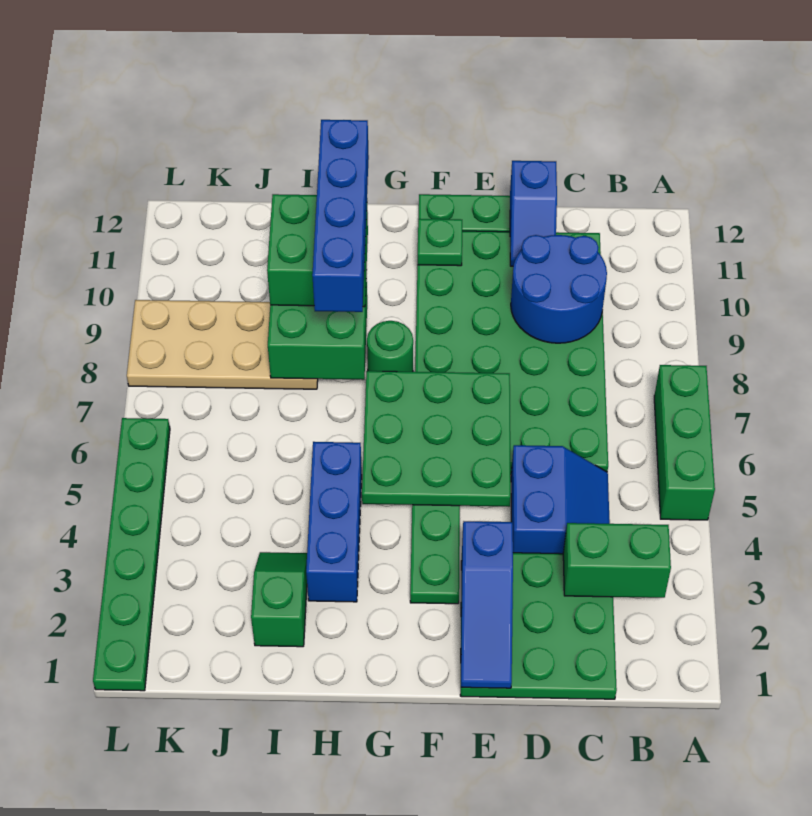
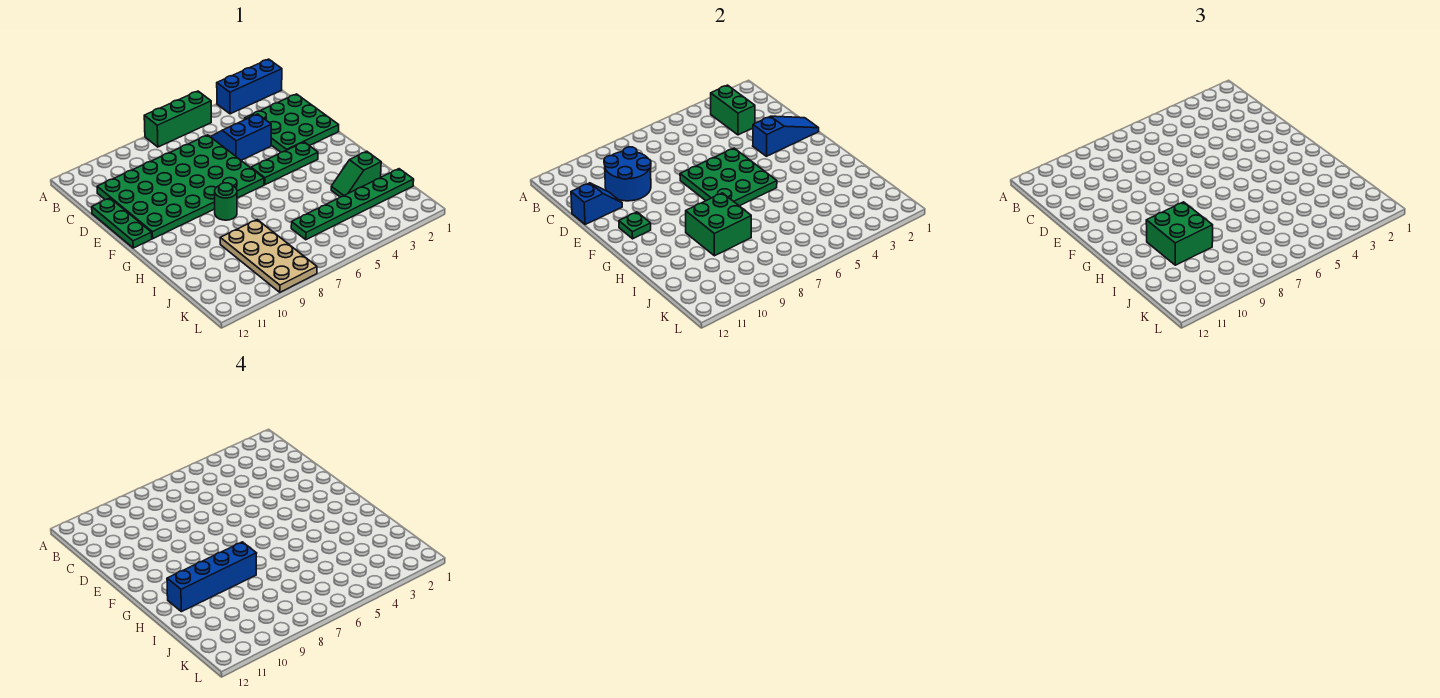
blue brick H3:H5 level 1 -> blue brick A1:A3 level 1
green plate L1:L6 level 1 -> green plate J1:J6 level 1

